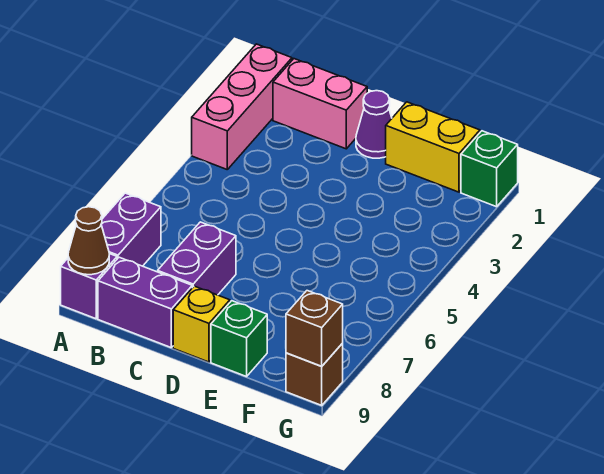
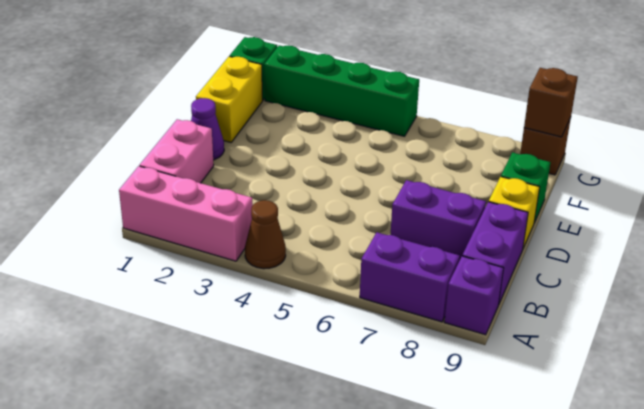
brown cone A9 level 2 -> brown cone A4 level 1
none -> green brick G2:G5 level 1

